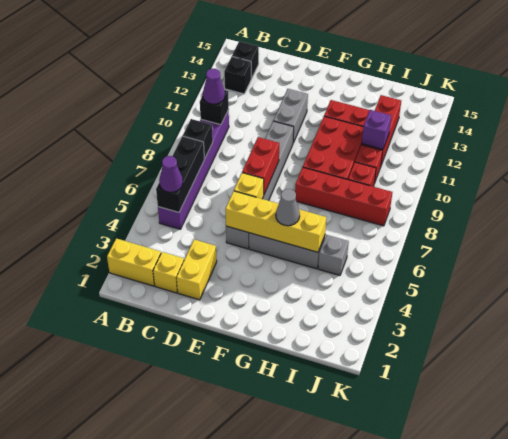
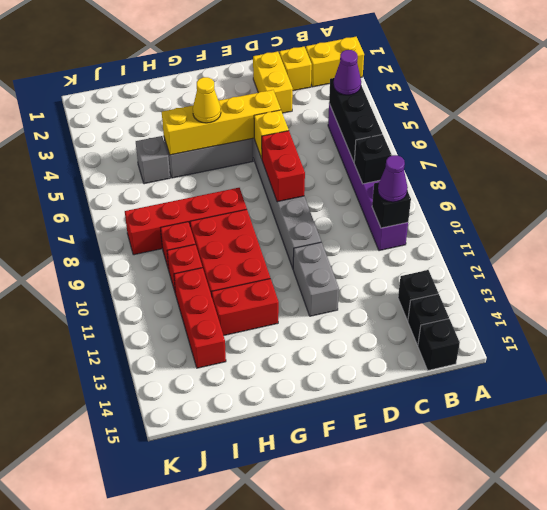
none -> black brick B15 level 1
grey cone G5 level 3 -> yellow cone G5 level 3
purple brick I11 level 2 -> none

